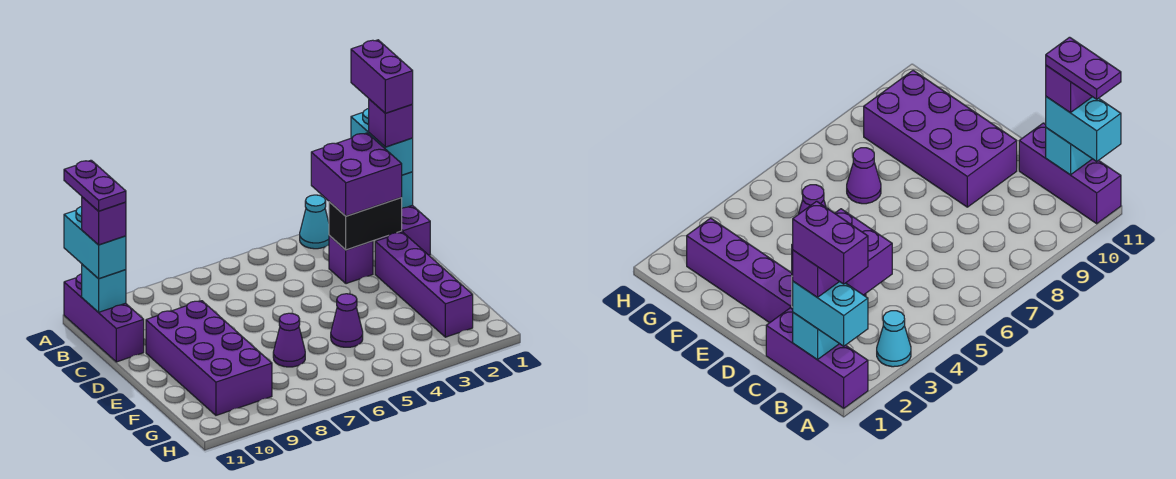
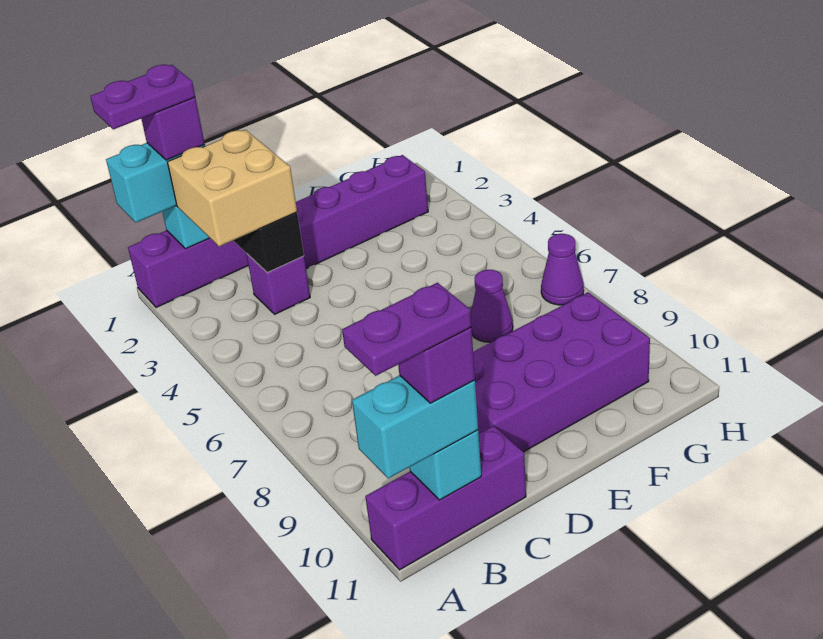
purple brick A1:B1 level 5 -> purple plate A1:B1 level 5
cyan cone A3 level 1 -> none
purple brick B2:C3 level 3 -> tan brick B2:C3 level 3
purple cone F5 level 1 -> purple cone H7 level 1

